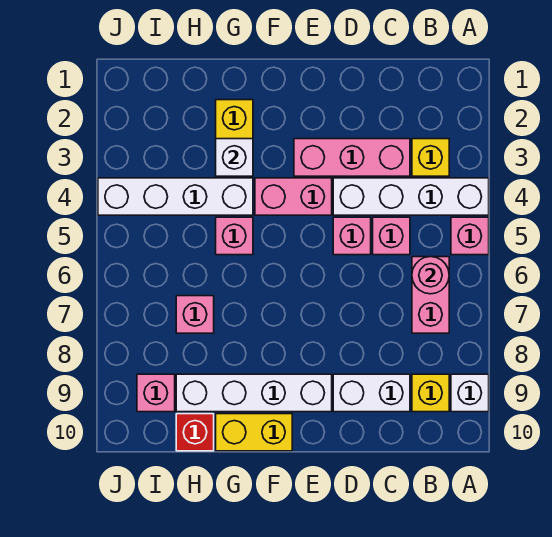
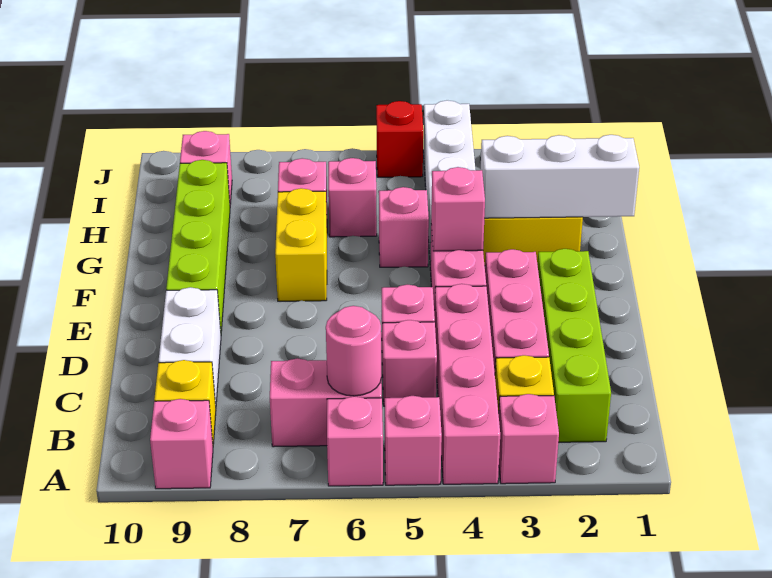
none -> pink brick A3 level 1
white brick A4:D4 level 1 -> pink brick A4:D4 level 1
none -> pink brick A6 level 1
white brick A9 level 1 -> pink brick A9 level 1
none -> lime brick B2:E2 level 1
white brick E9:H9 level 1 -> lime brick E9:H9 level 1
none -> pink brick F4 level 2
yellow brick F10:G10 level 1 -> yellow brick F7:G7 level 1
white brick G3 level 2 -> white brick G1:G3 level 2
none -> pink brick H6 level 1
red brick H10 level 1 -> red brick J5 level 1

